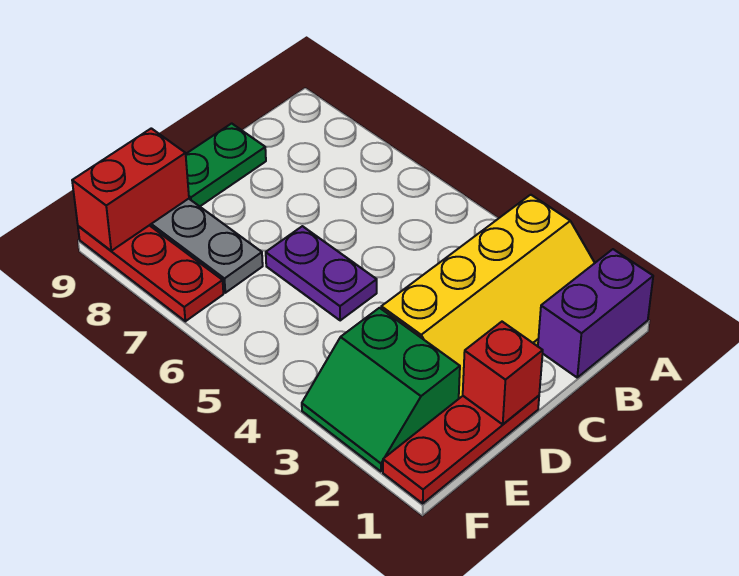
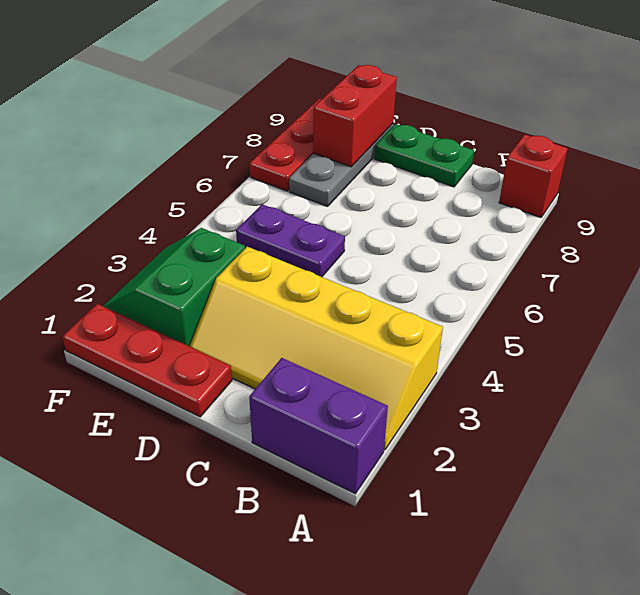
red brick D1 level 2 -> red brick A9 level 1
purple plate D5:D6 level 1 -> purple plate D5:E5 level 1
red brick E9:F9 level 2 -> red brick E8:E9 level 2

